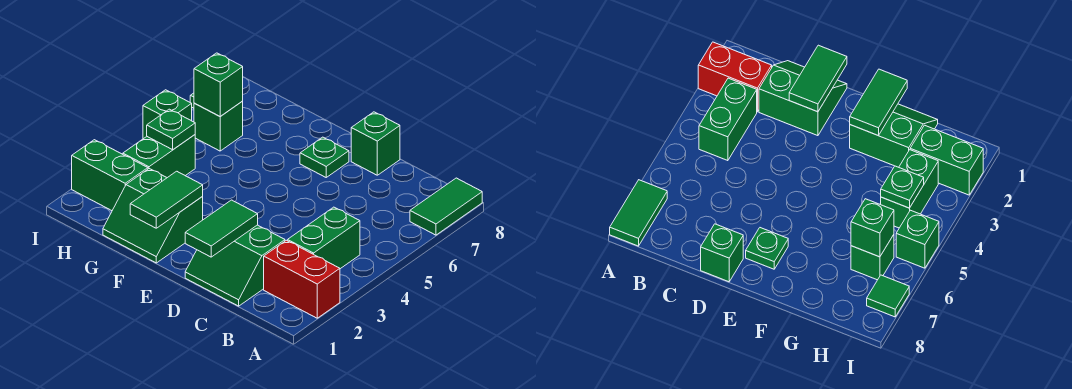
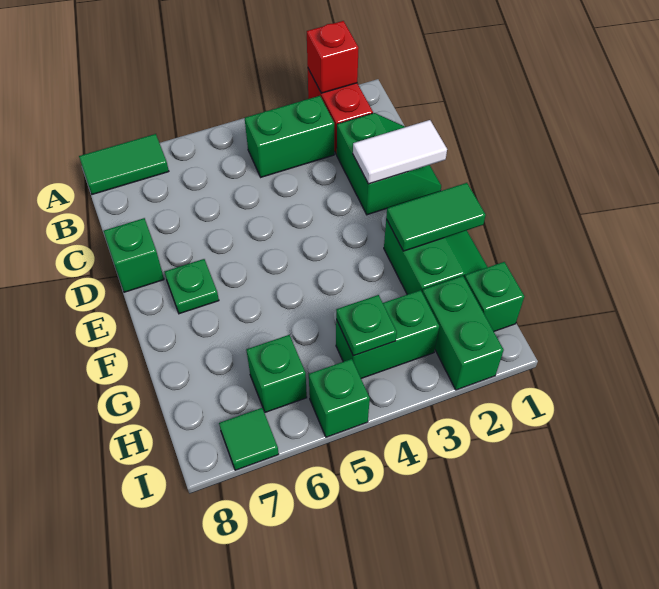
none -> red brick A2 level 2
green tile D1:D2 level 2 -> white tile D1:D2 level 2
green brick H6 level 2 -> green brick H1 level 1

